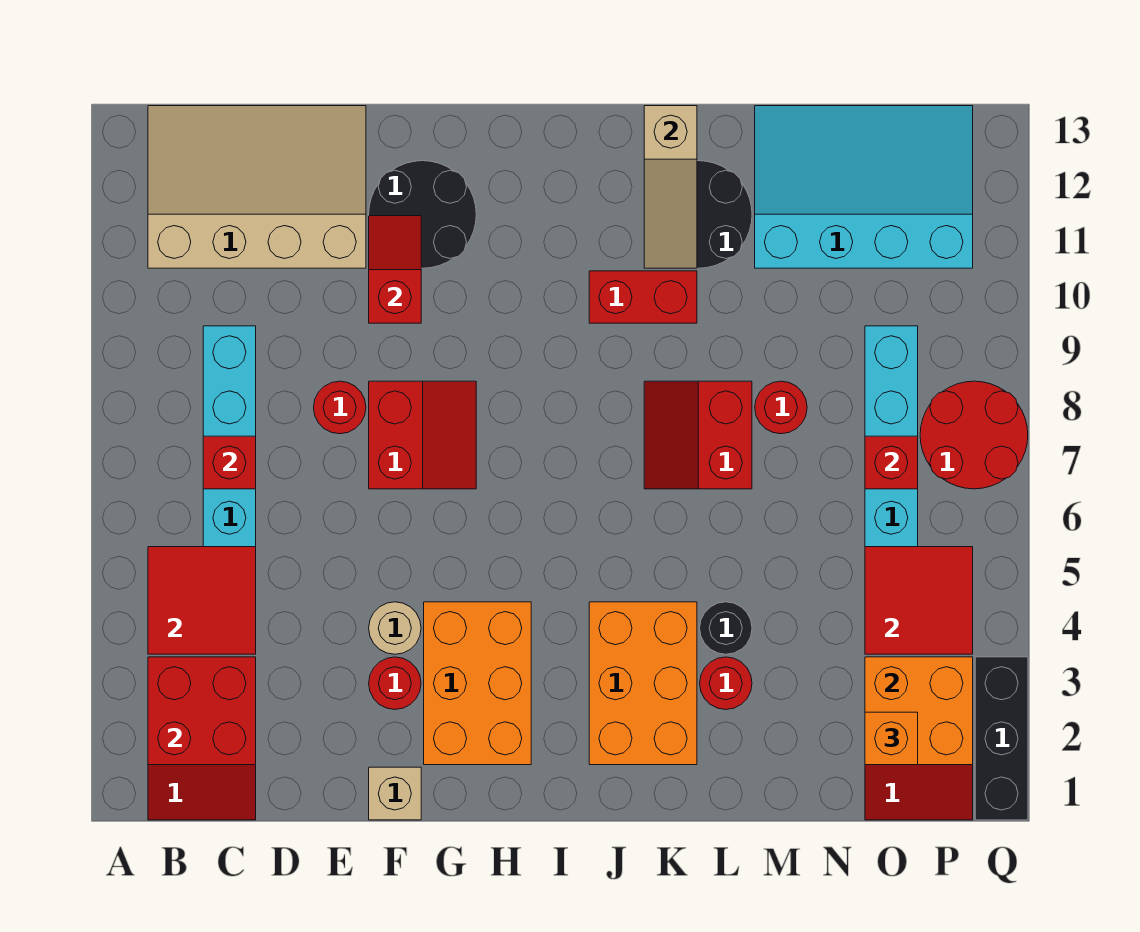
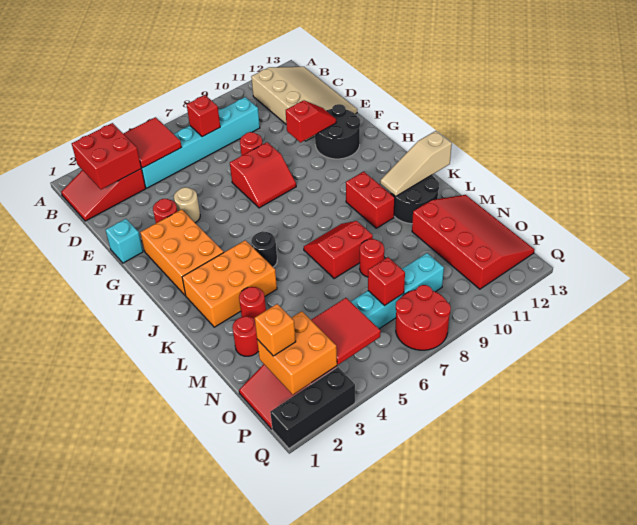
tan brick F1 level 1 -> cyan brick F1 level 1
orange brick G2:H4 level 1 -> orange brick G2:I3 level 1
black round brick L4 level 1 -> black round brick J5 level 1
none -> red round brick M2 level 1
cyan slope M11:P13 level 1 top 11 -> red slope M11:P13 level 1 top 11

